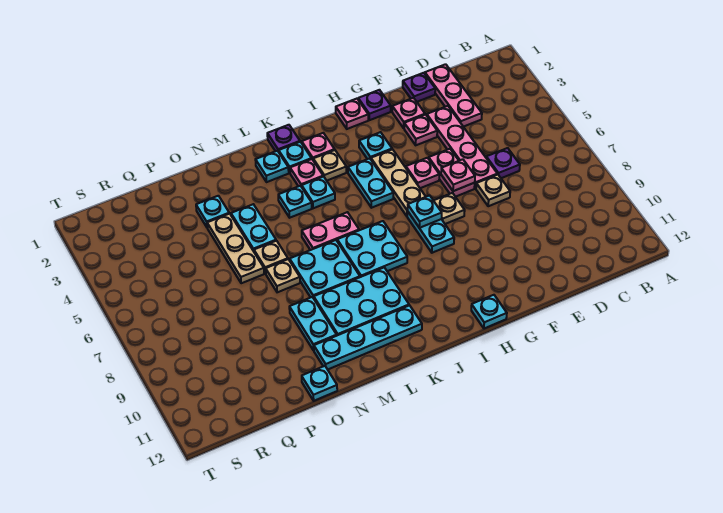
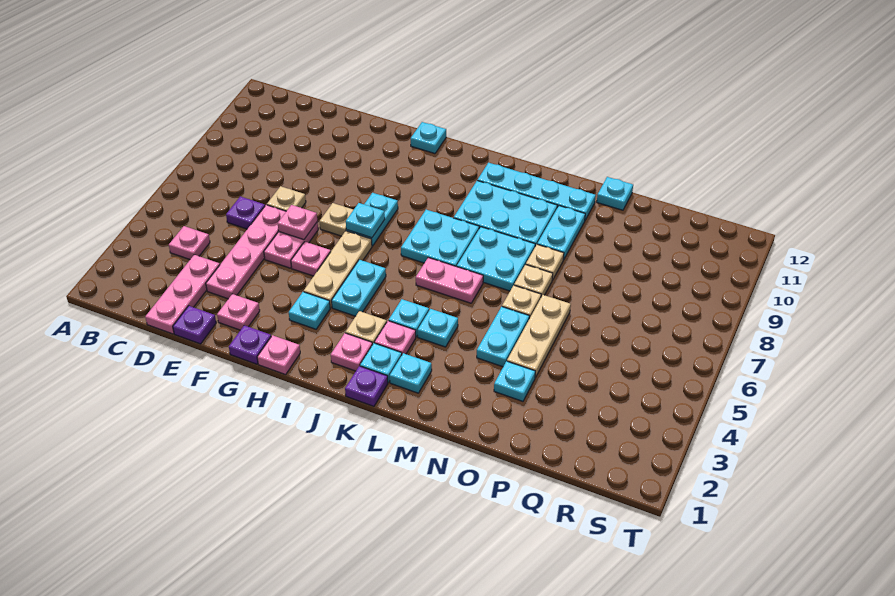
pink plate F3 level 1 -> pink plate C4 level 1
none -> tan plate N8 level 1

